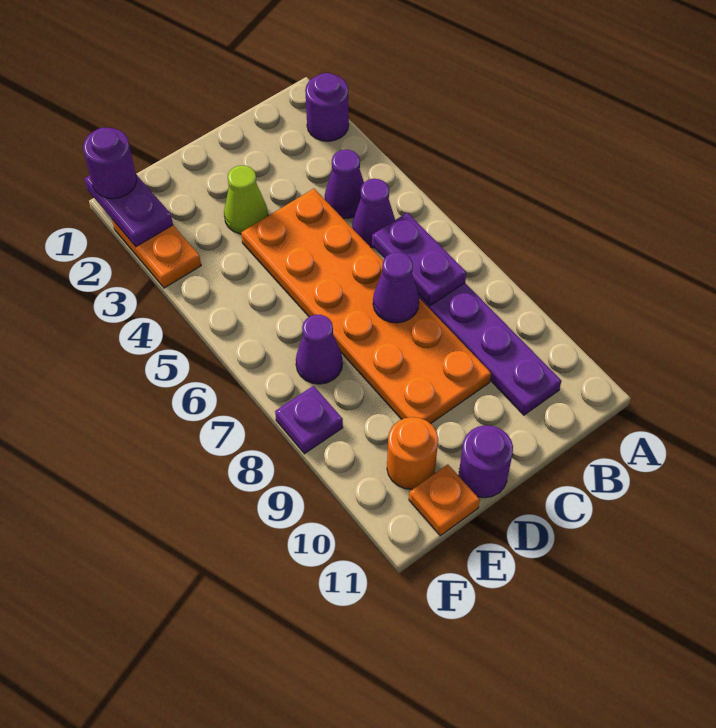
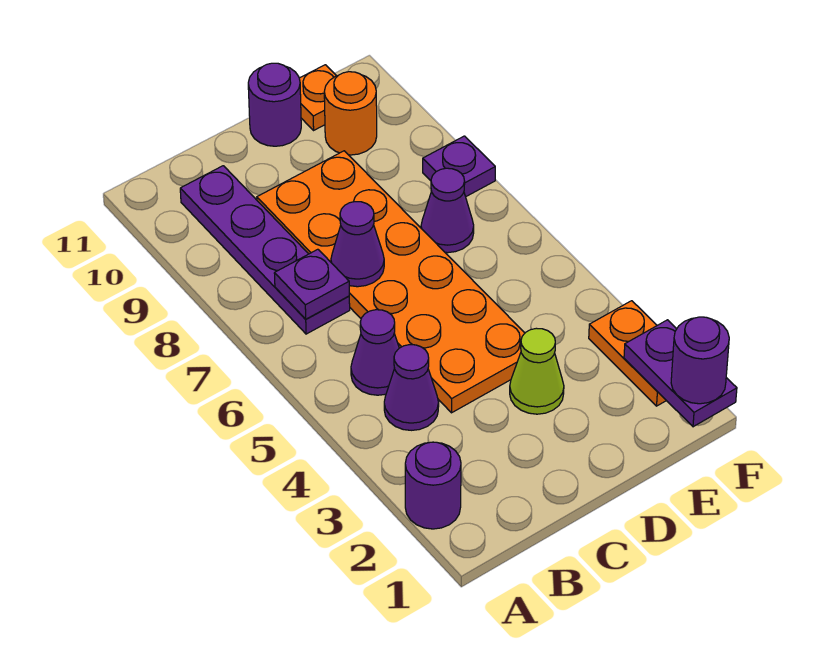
purple plate B6:B7 level 2 -> purple plate B7 level 2

